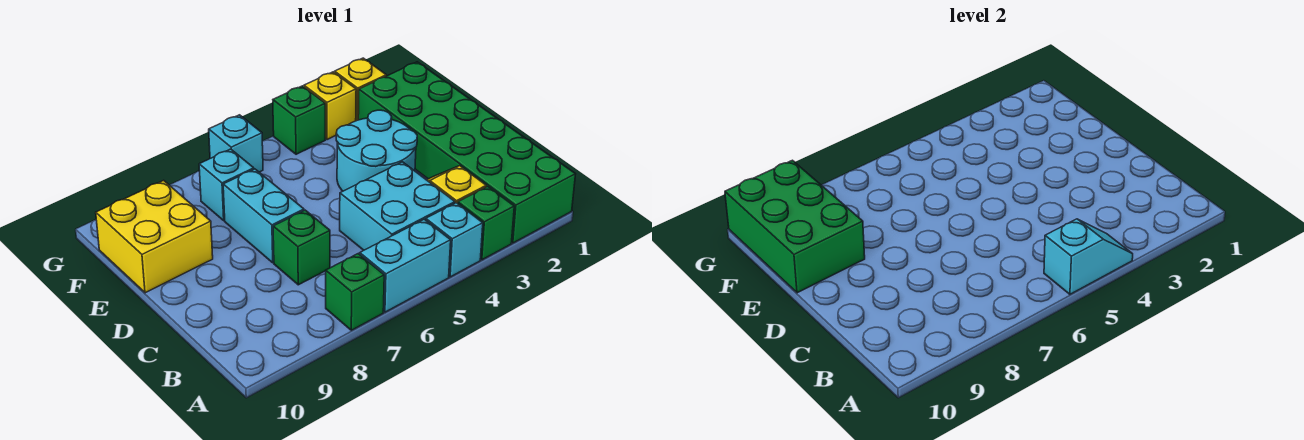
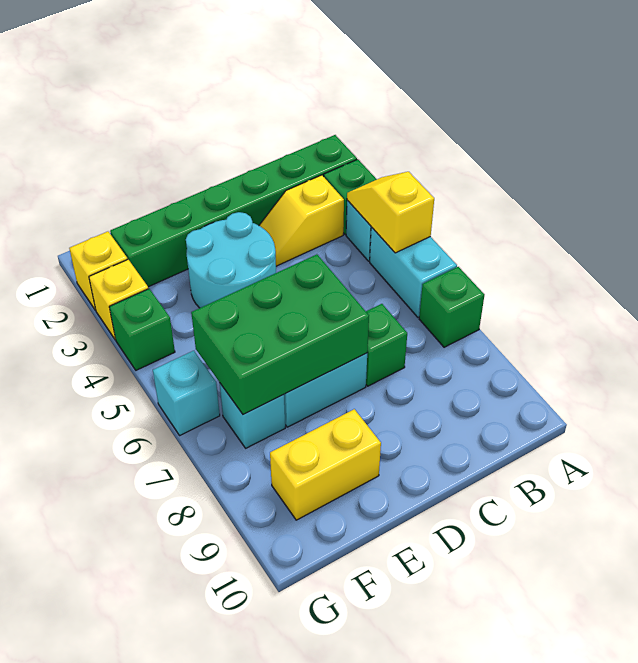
green brick A1:F2 level 1 -> green brick A2:F2 level 1
cyan slope A4:A5 level 2 top 5 -> yellow slope A4:A5 level 2 top 5
cyan brick B4:C5 level 1 -> none
yellow brick E9:F10 level 1 -> yellow brick E9:F9 level 1
green brick E9:G10 level 2 -> green brick D6:F7 level 2

